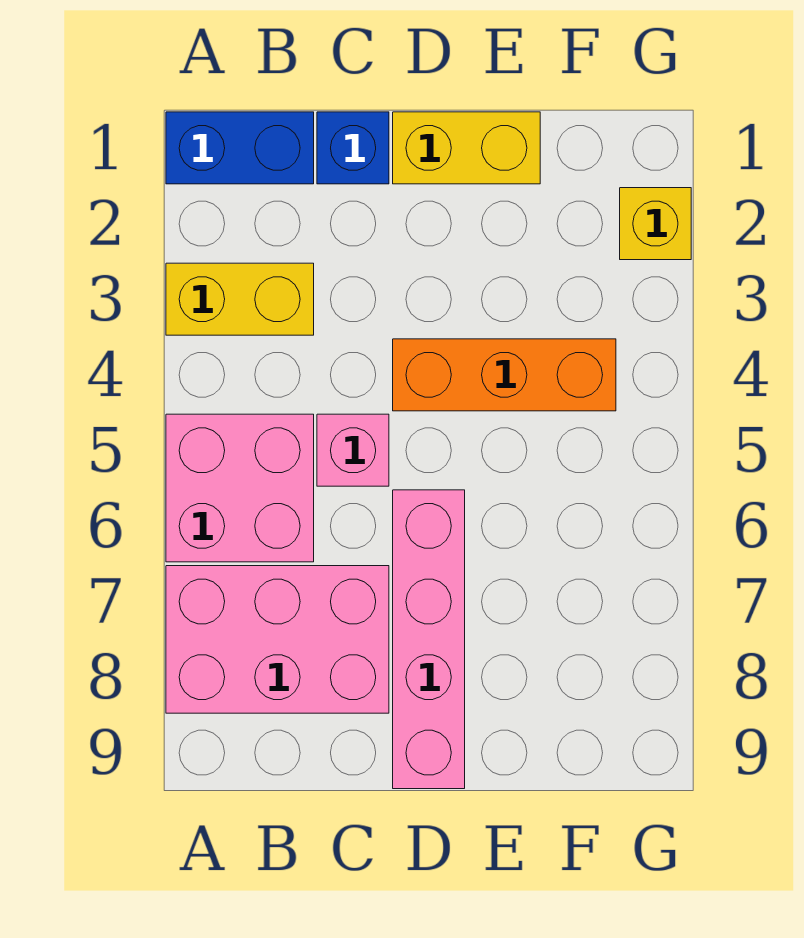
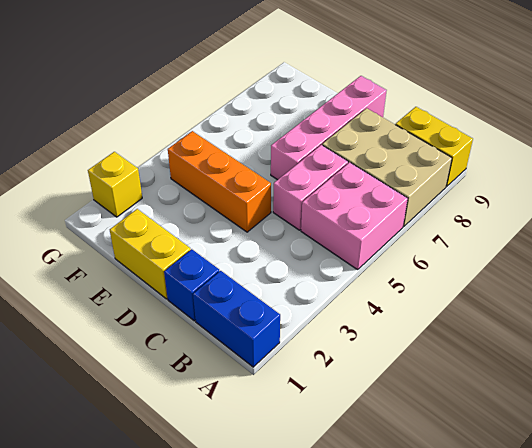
yellow brick A3:B3 level 1 -> yellow brick A9:B9 level 1
pink brick A7:C8 level 1 -> tan brick A7:C8 level 1
pink brick C5 level 1 -> pink brick C5:C6 level 1

